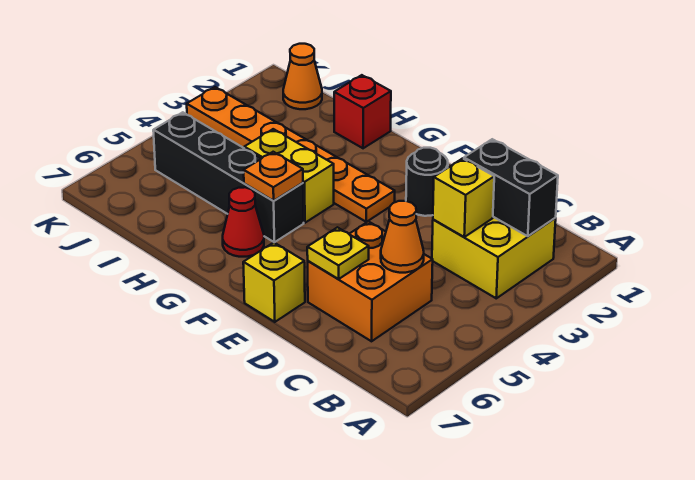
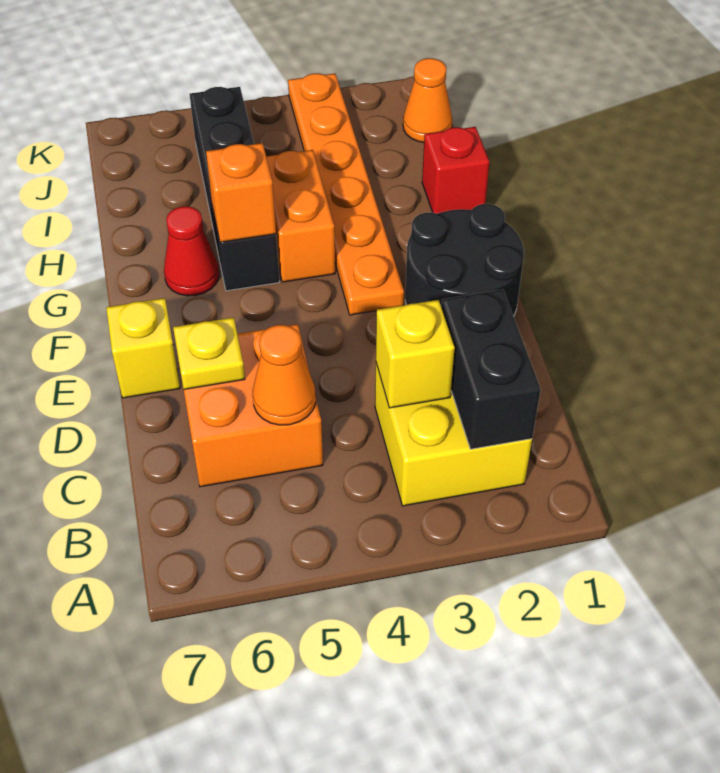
black round brick E2 level 1 -> black round brick E1:F2 level 1
yellow brick G4:H4 level 1 -> orange brick G4:H4 level 1
orange plate G5 level 2 -> orange brick G5 level 2

